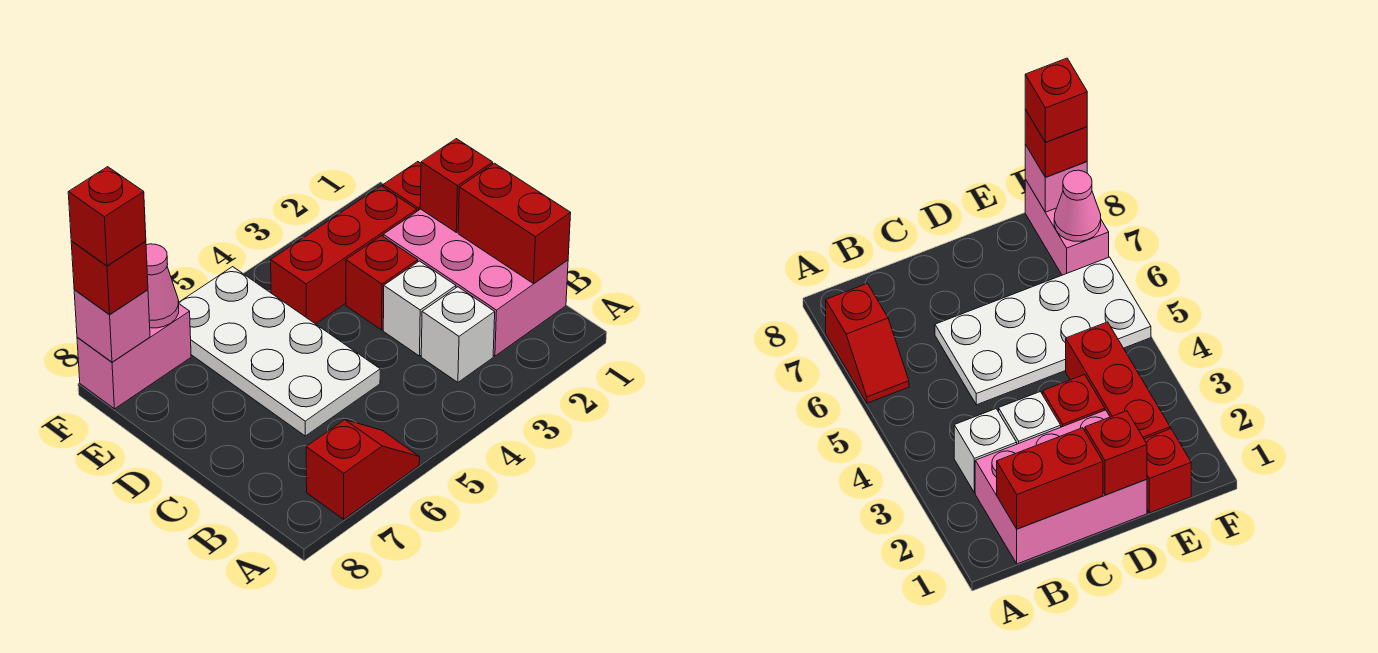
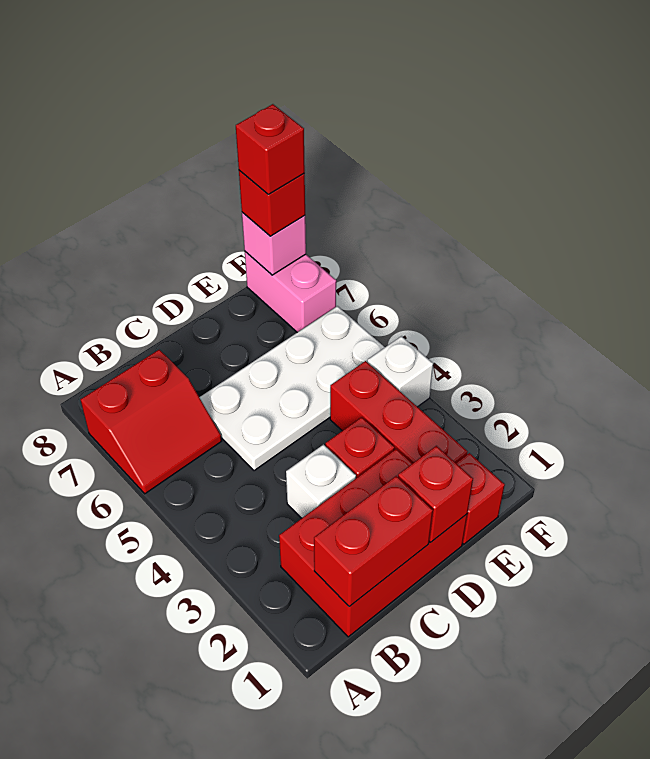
red slope A6:A7 level 1 top 7 -> red slope A6:B7 level 1 top 7
pink brick B1:D2 level 1 -> red brick B1:D2 level 1
white brick B3 level 1 -> white brick F4 level 1
pink cone F7 level 2 -> none

